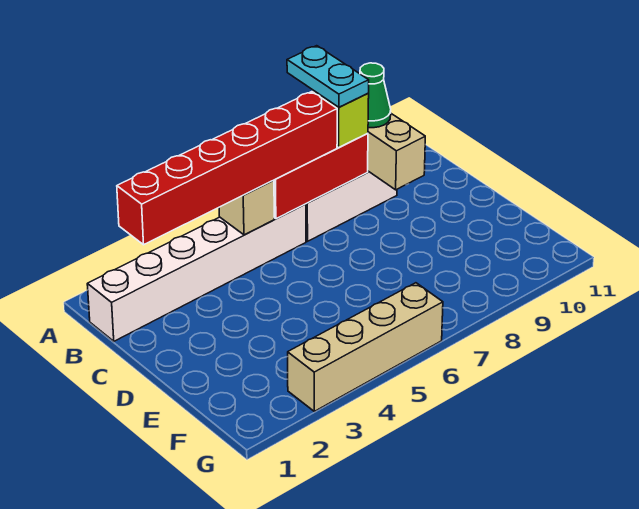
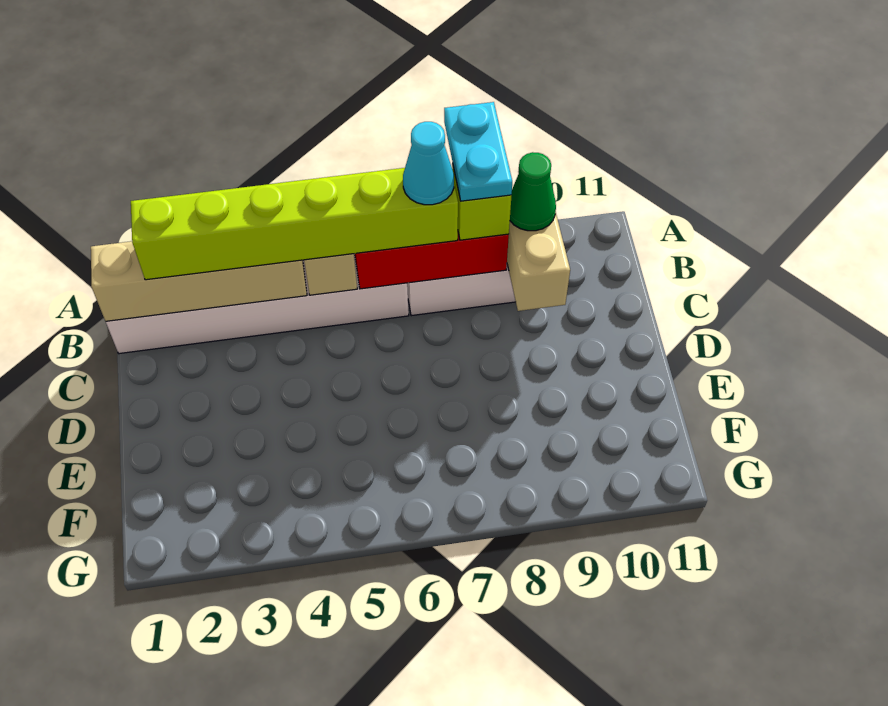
red brick B2:B7 level 3 -> lime brick B2:B7 level 3
none -> cyan cone B7 level 4
tan brick G3:G6 level 1 -> tan brick B1:B4 level 2

